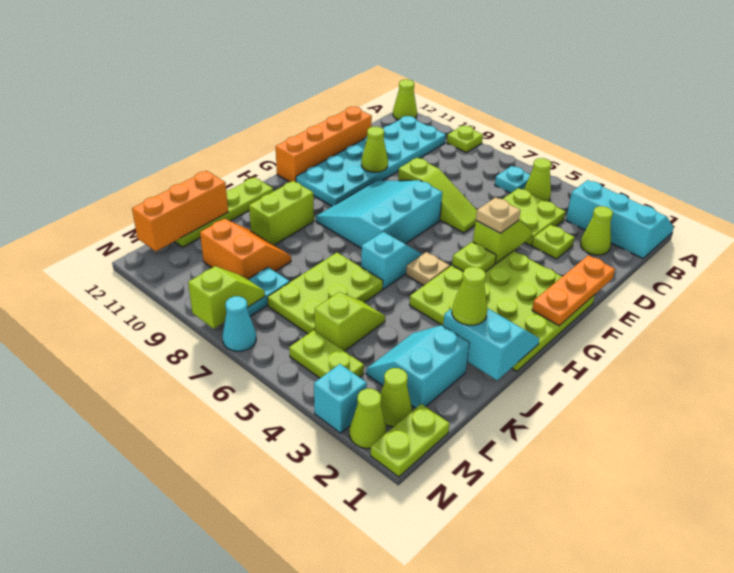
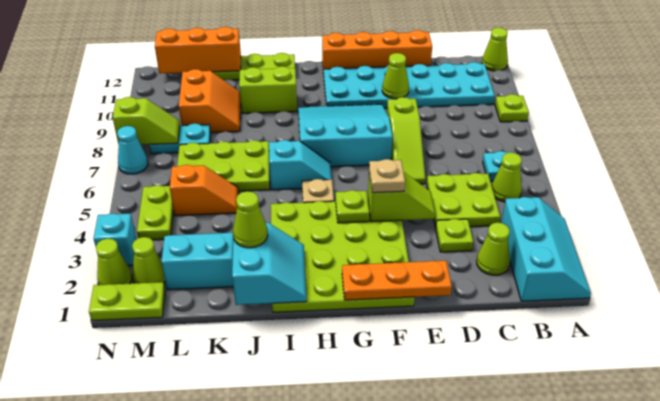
lime slope K5:L5 level 1 top L -> orange slope K5:L5 level 1 top L

